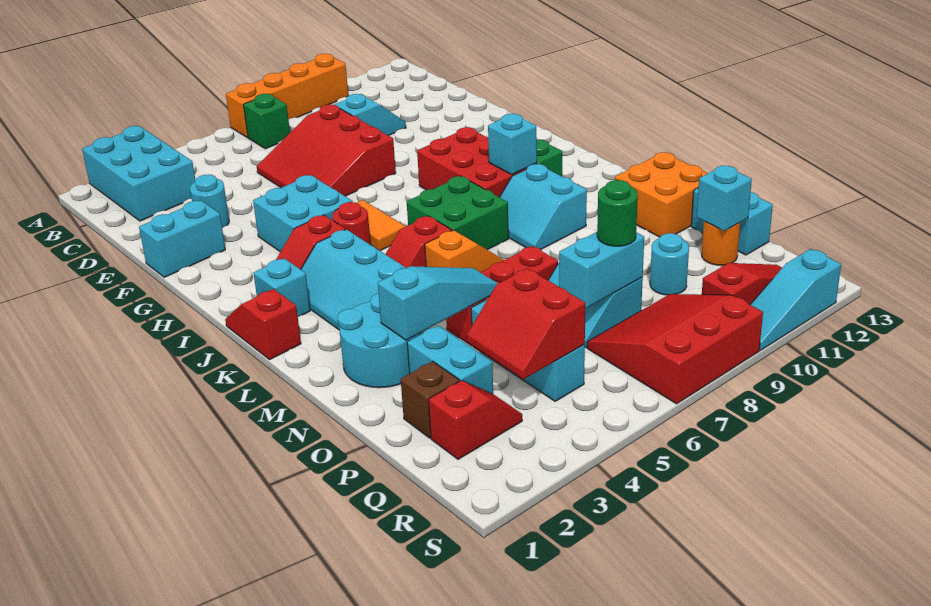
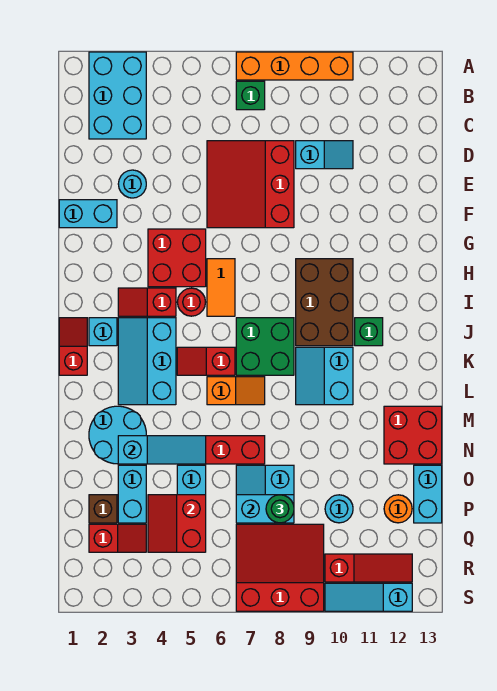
cyan brick G4:H5 level 1 -> red brick G4:H5 level 1
red brick H9:J10 level 1 -> brown brick H9:J10 level 1
cyan brick J10 level 2 -> none
orange brick M12:N13 level 1 -> red brick M12:N13 level 1
cyan brick P12 level 2 -> none

